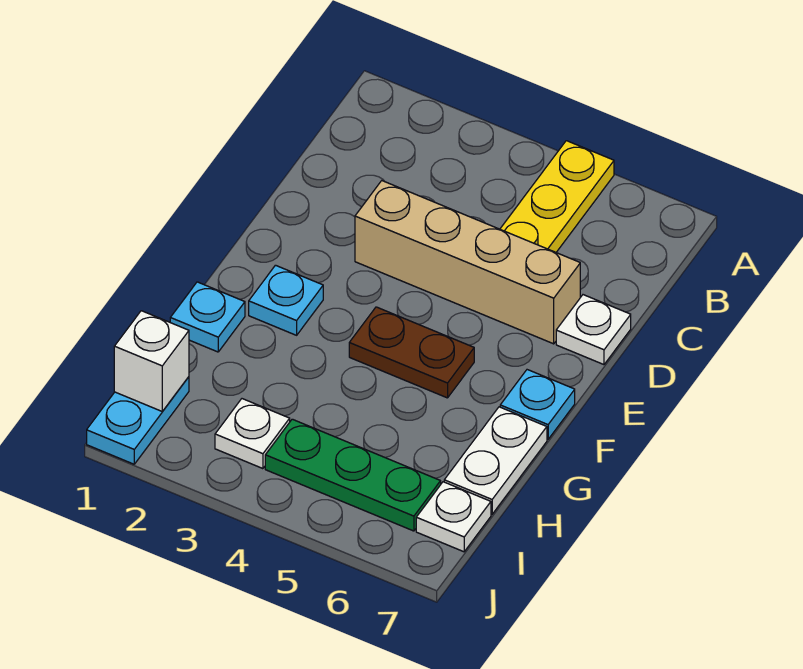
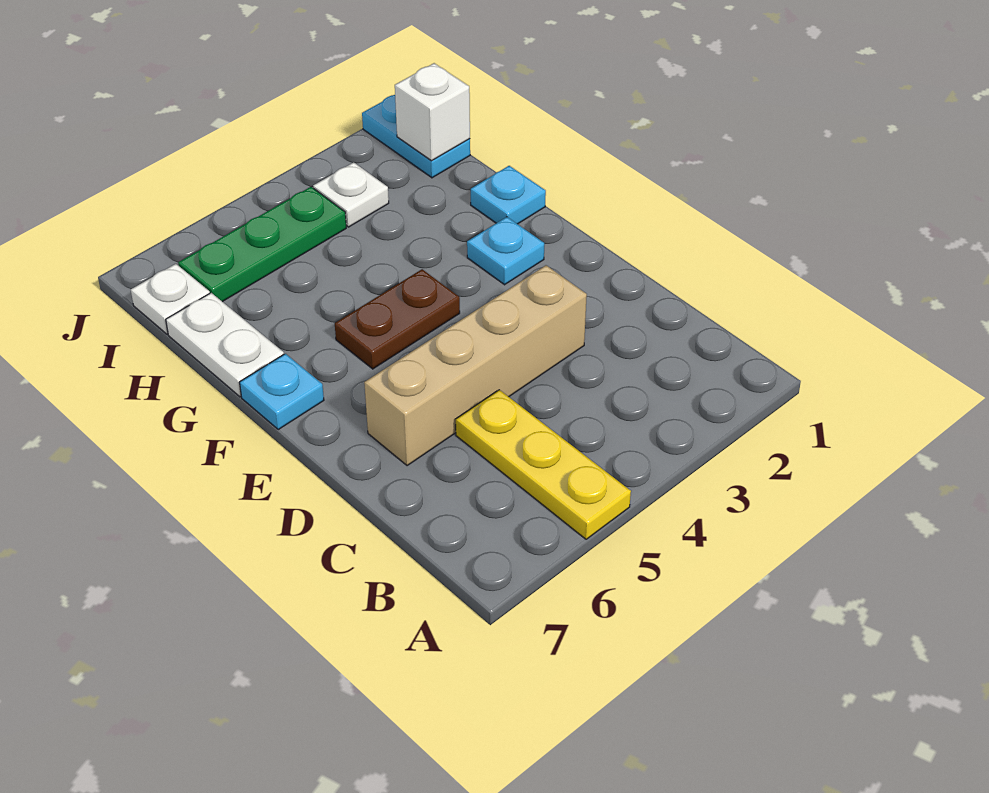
white plate D7 level 1 -> none

